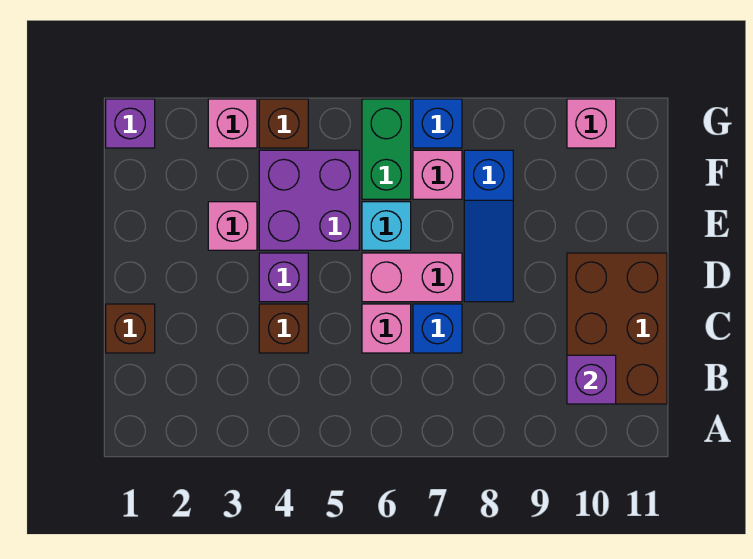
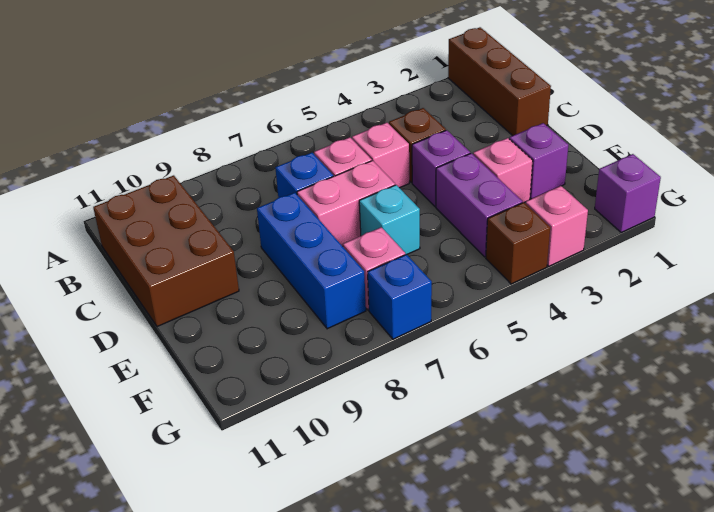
purple brick B10 level 2 -> purple brick E2 level 1
brown brick C1 level 1 -> brown brick A1:C1 level 1
blue slope D8:F8 level 1 top F -> blue brick D8:F8 level 1
purple brick E4:F5 level 1 -> purple brick E4:F4 level 1
green brick F6:G6 level 1 -> none
pink brick G10 level 1 -> pink brick C5 level 1

